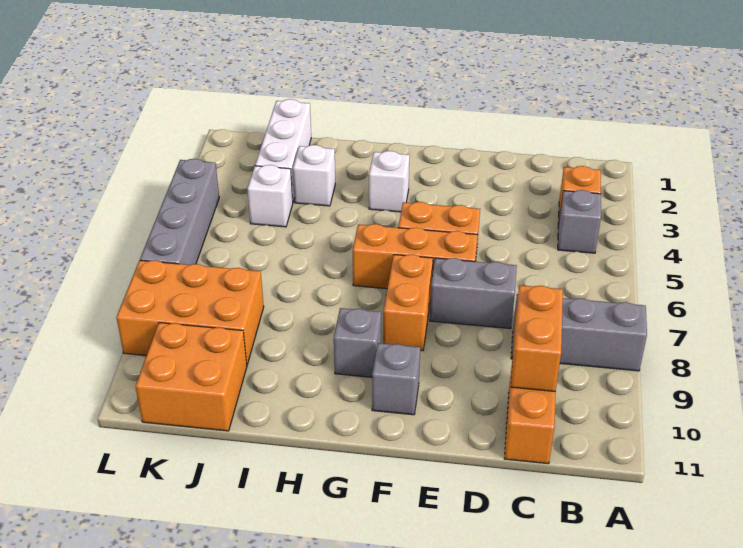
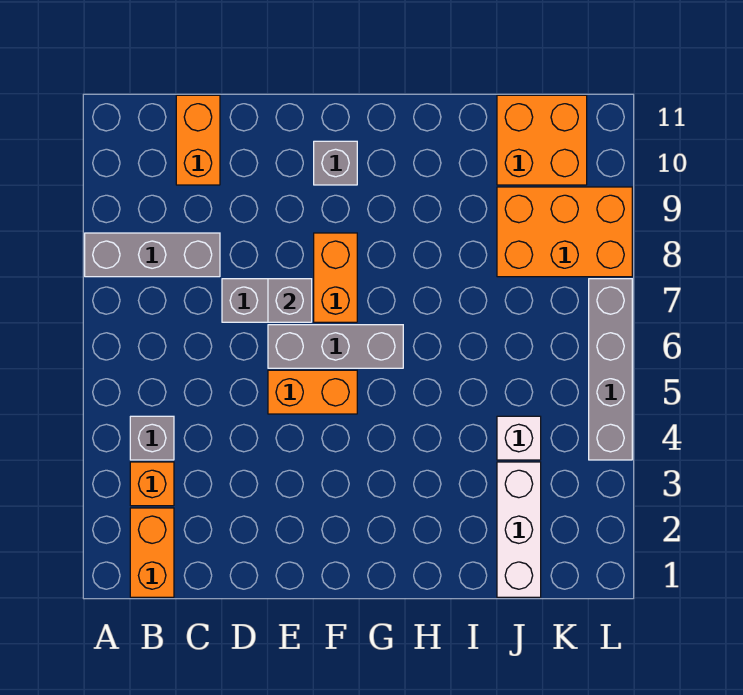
orange brick C9:C10 level 2 -> orange brick B1:B2 level 1
orange brick E6:G6 level 1 -> grey brick E6:G6 level 1
white brick G3 level 1 -> none
grey brick G9 level 1 -> grey brick E7 level 2
white brick I3 level 1 -> none

